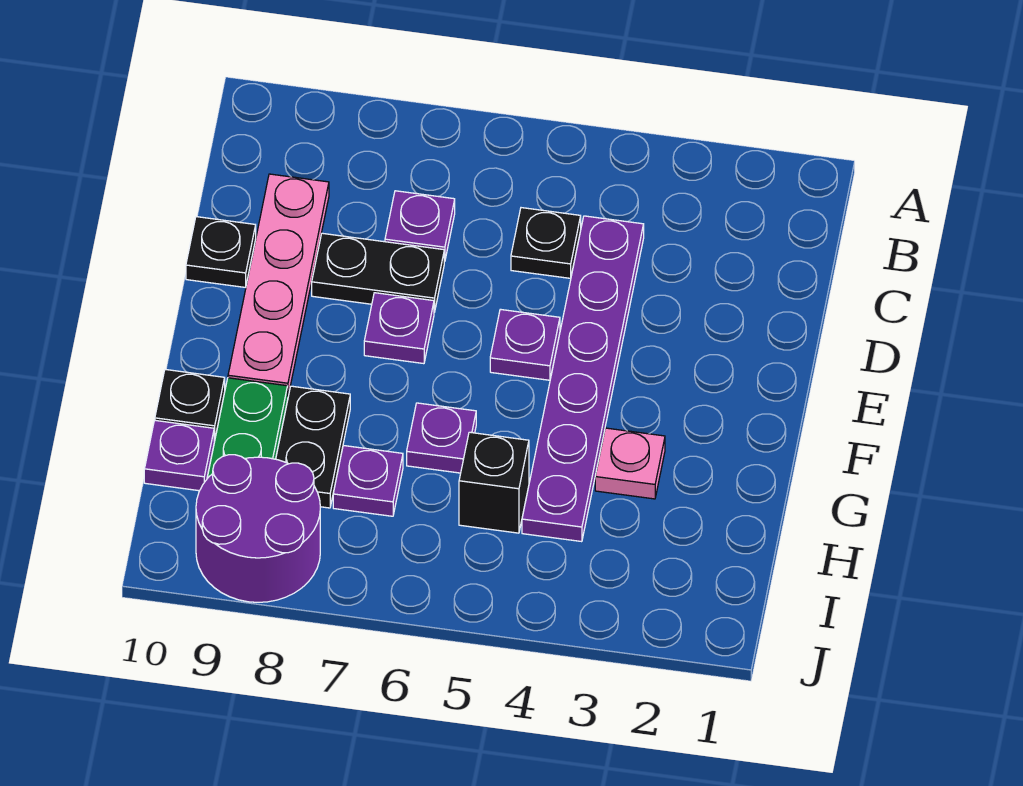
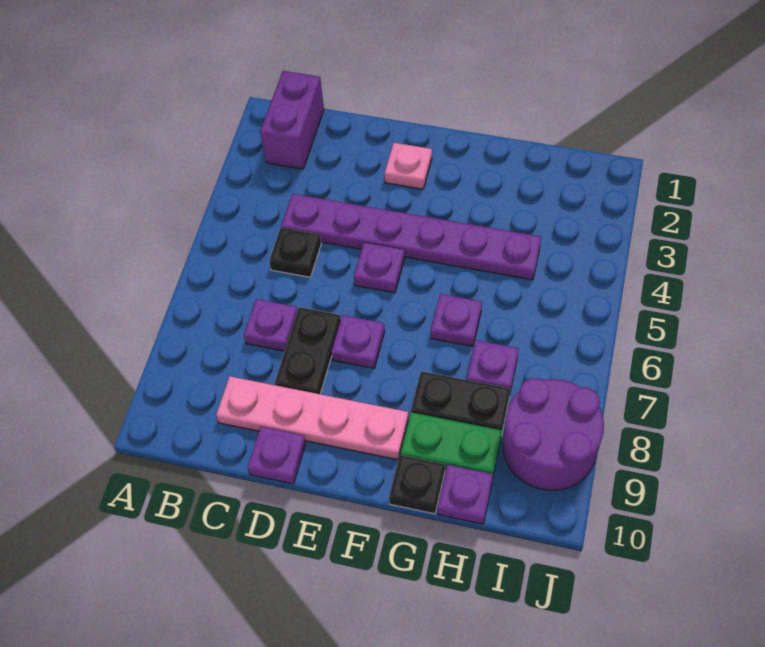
none -> purple brick B1:B2 level 1
black plate D10 level 1 -> purple plate D10 level 1
pink plate G3 level 1 -> pink plate E2 level 1
black brick H5 level 1 -> none

